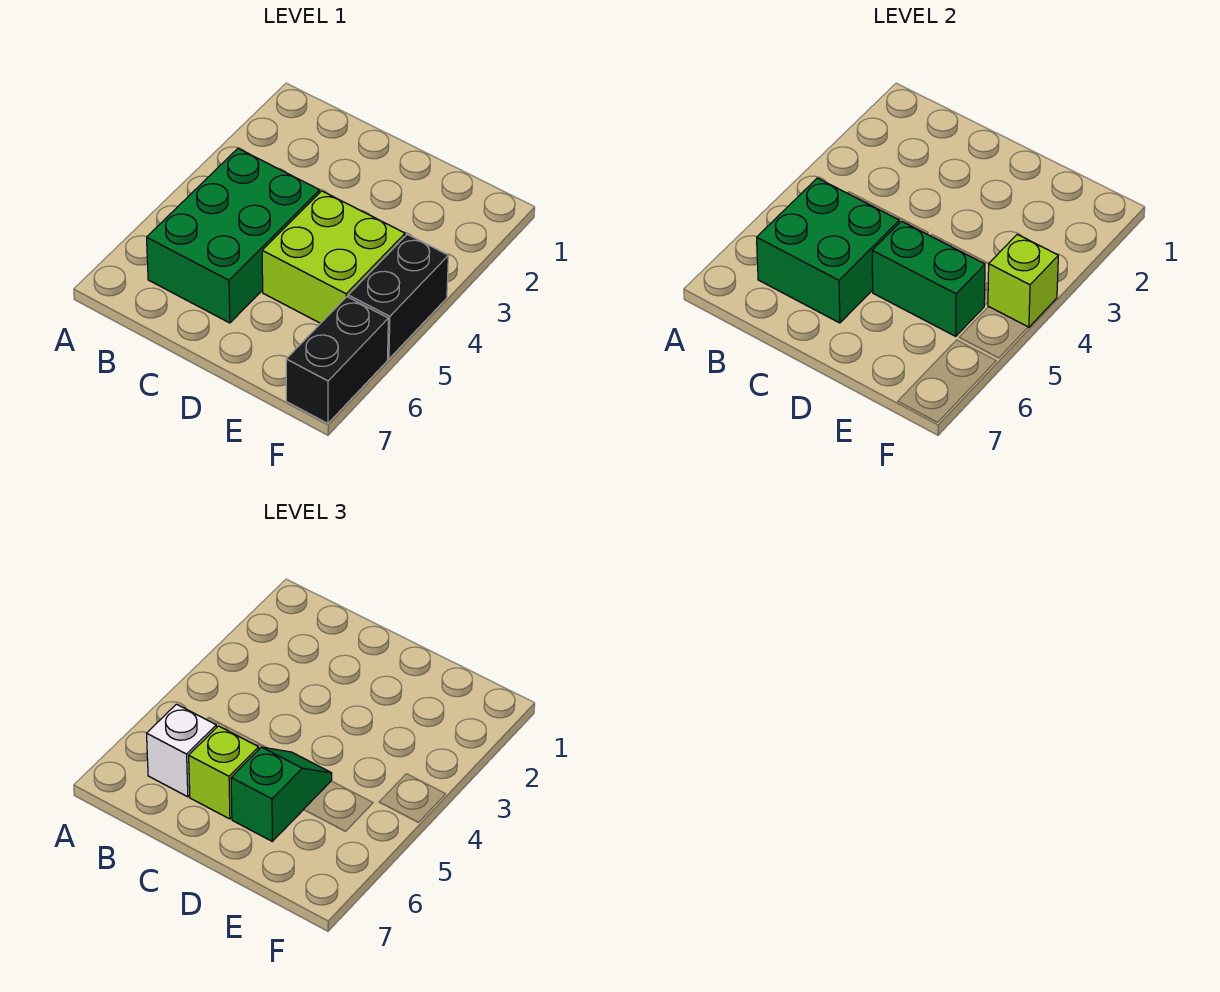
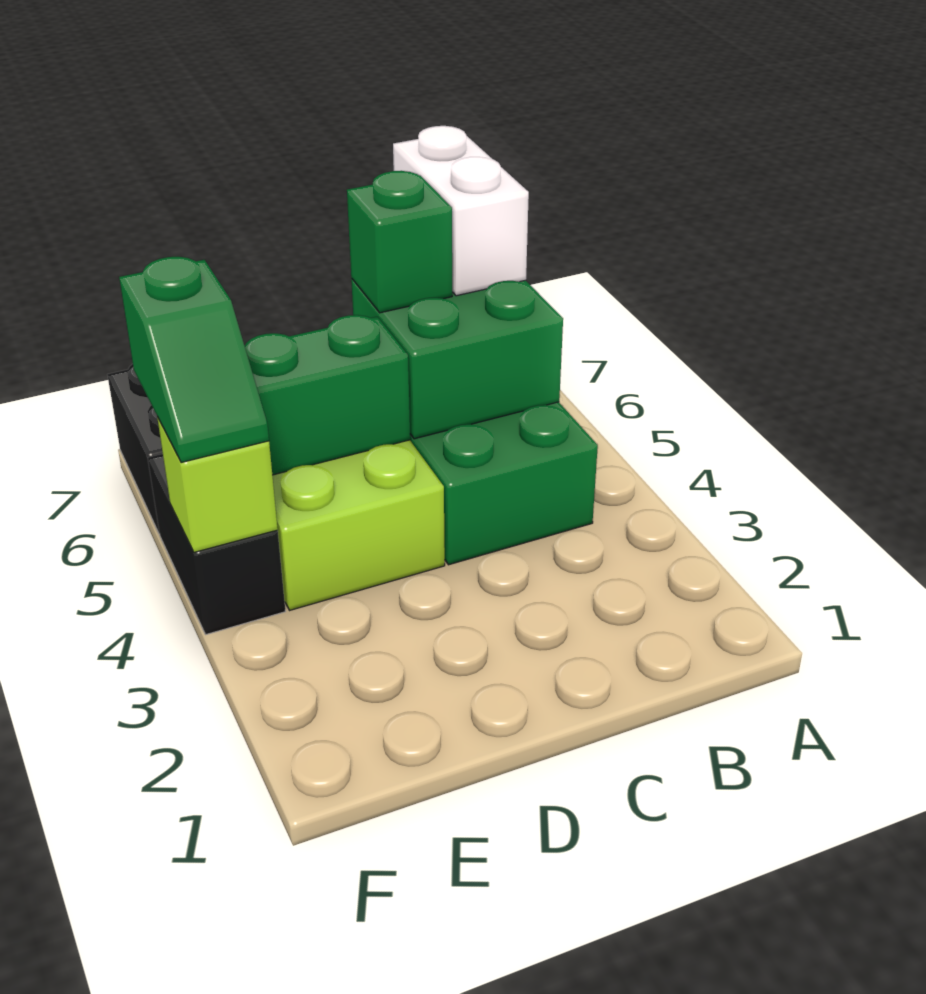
white brick B6 level 3 -> white brick B6:B7 level 3
lime brick C6 level 3 -> green brick C6 level 3
green slope D5:D6 level 3 top 6 -> green slope F4:F5 level 3 top 5

